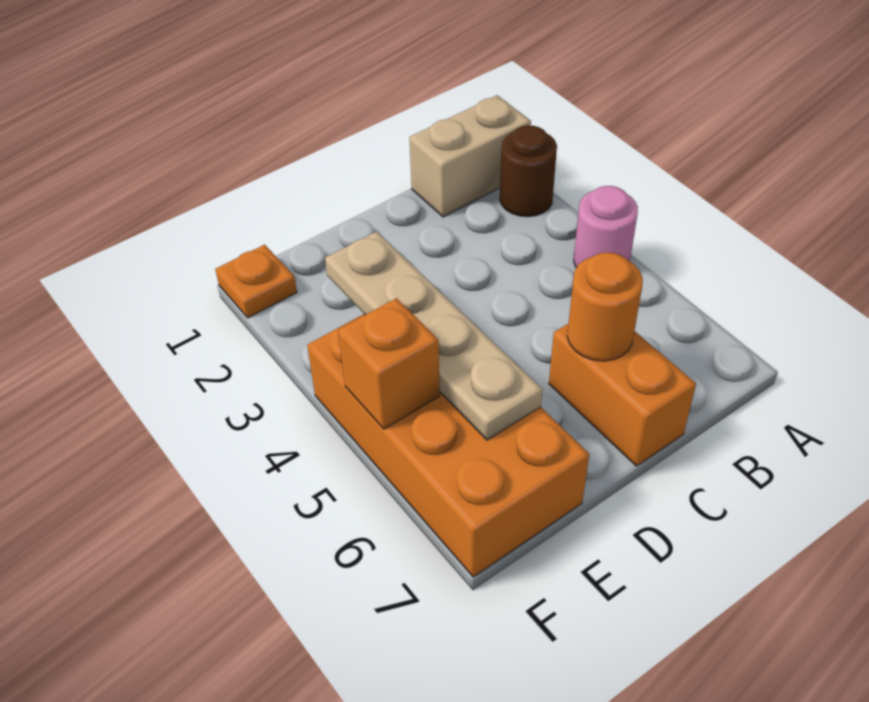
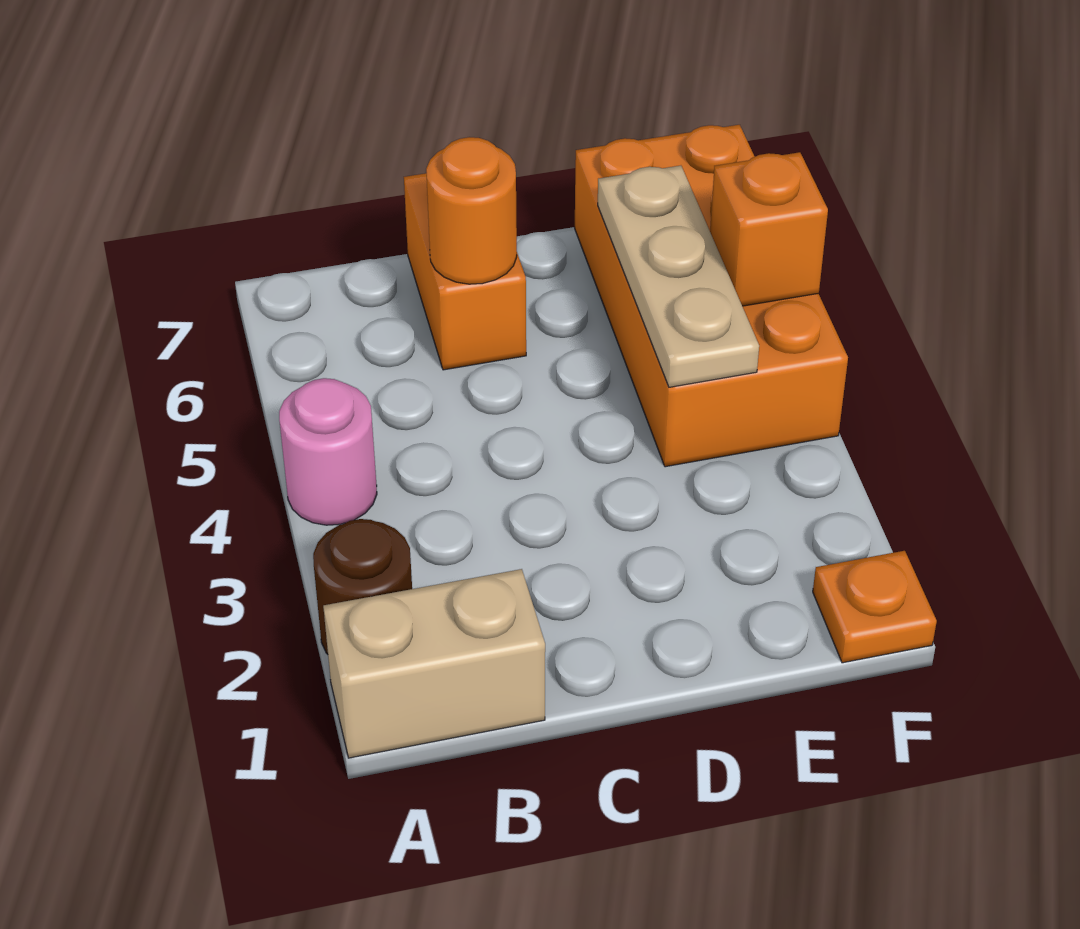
tan plate E3:E6 level 2 -> tan plate E4:E6 level 2

